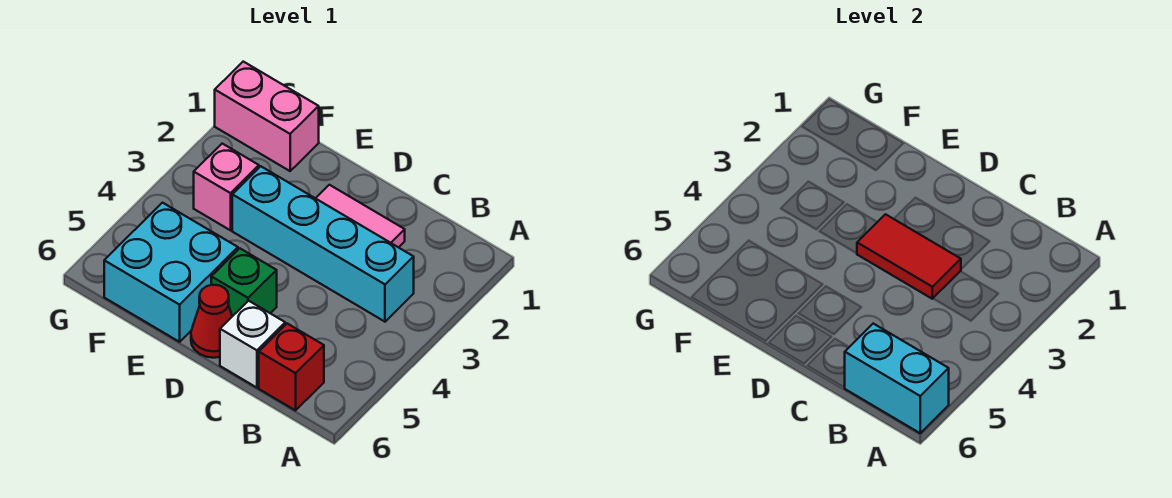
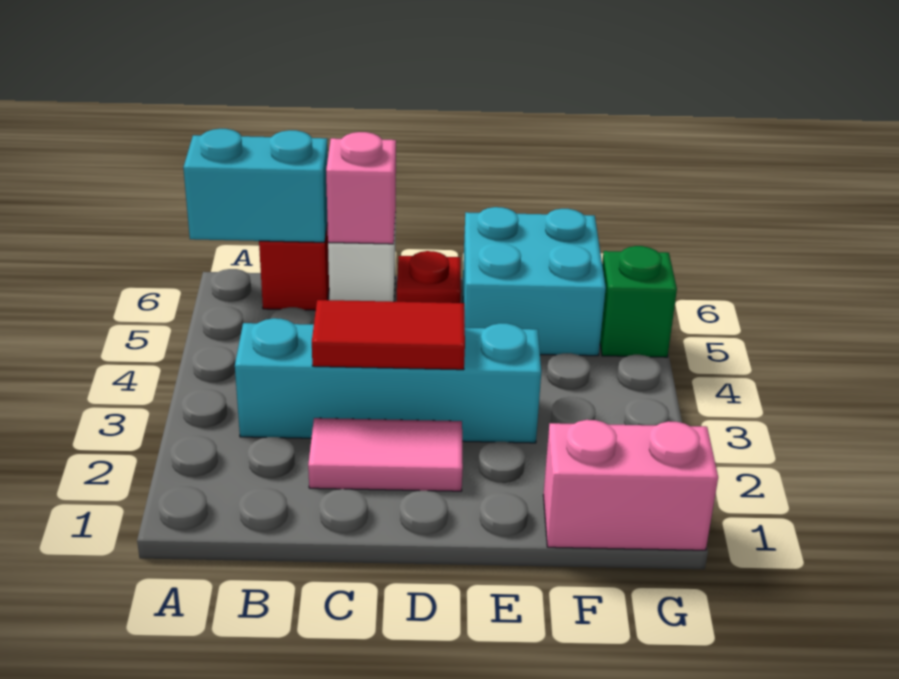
green brick D5 level 1 -> green brick G5 level 1
red cone D6 level 1 -> red plate D6 level 1
pink brick F3 level 1 -> pink brick C6 level 2

